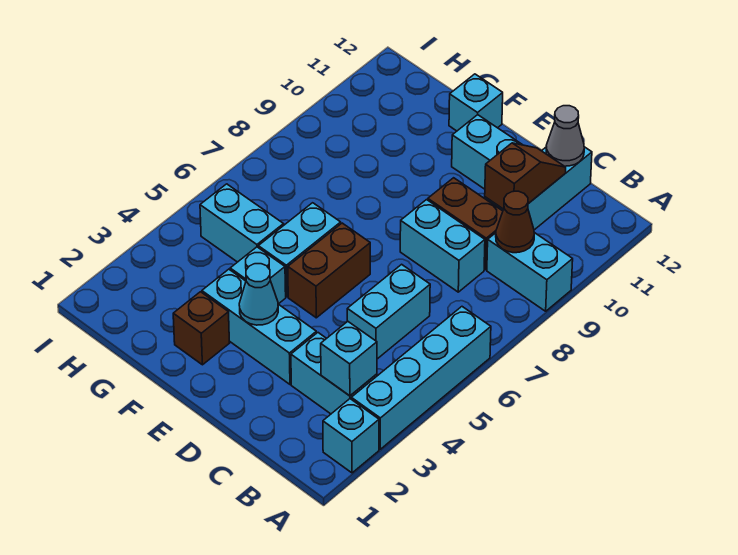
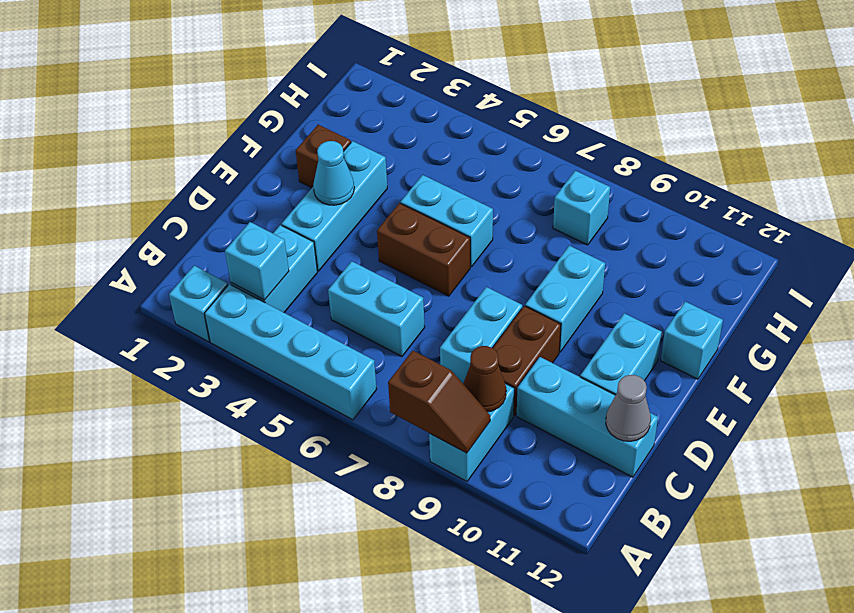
brown slope C10:C11 level 2 top 10 -> brown slope A8:A9 level 2 top 8
cyan brick F4 level 1 -> cyan brick H8 level 1
cyan brick G5:H5 level 1 -> cyan brick E9:F9 level 1

